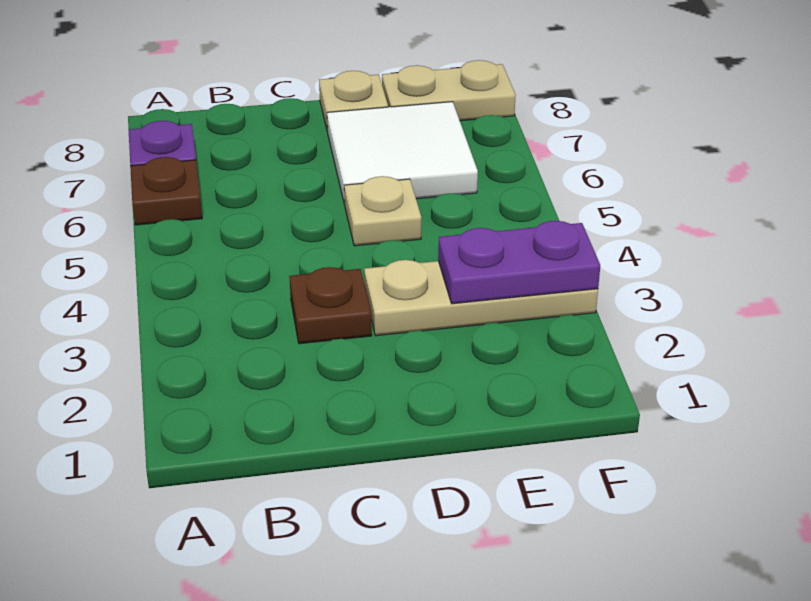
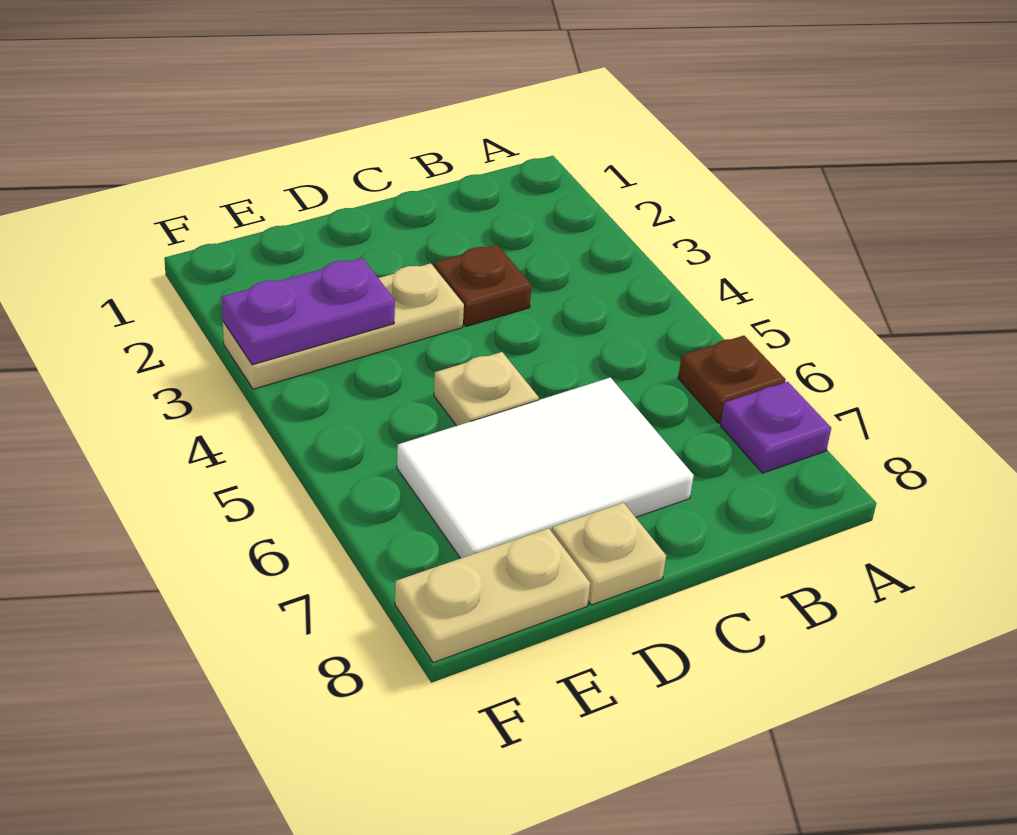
white tile D6:E7 level 1 -> white tile C6:E7 level 1

